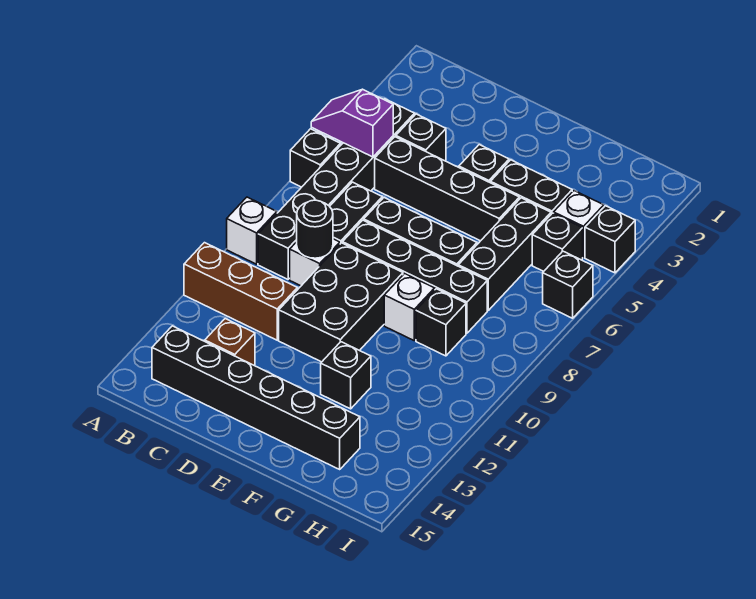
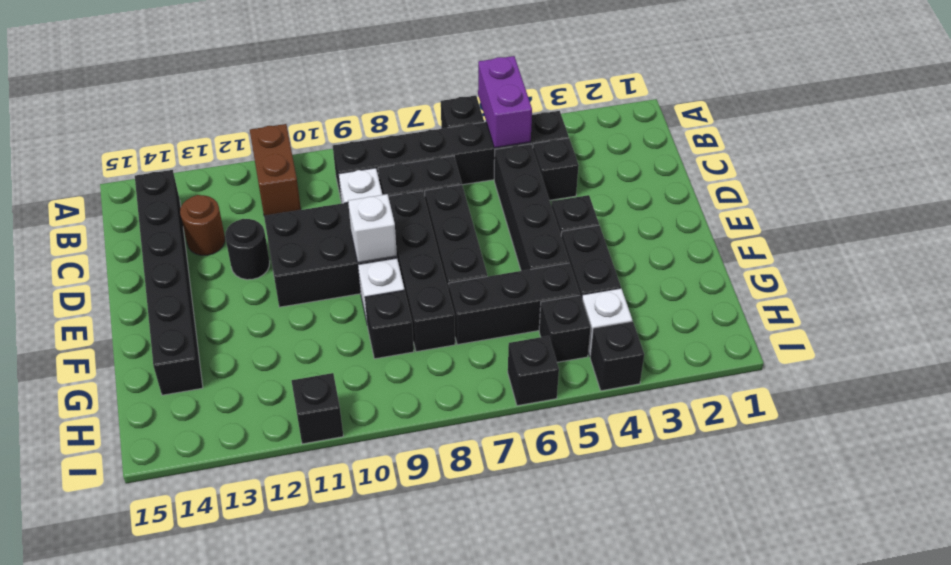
purple slope A5:B5 level 2 top B -> purple brick A5:B5 level 2
white brick A9 level 1 -> white brick E9 level 2
brown brick A11:C11 level 1 -> brown brick A11:B11 level 1
black round brick C9 level 2 -> black round brick D12 level 1
brown brick C13 level 1 -> brown round brick C13 level 1
black brick F12 level 1 -> black brick I11 level 1

